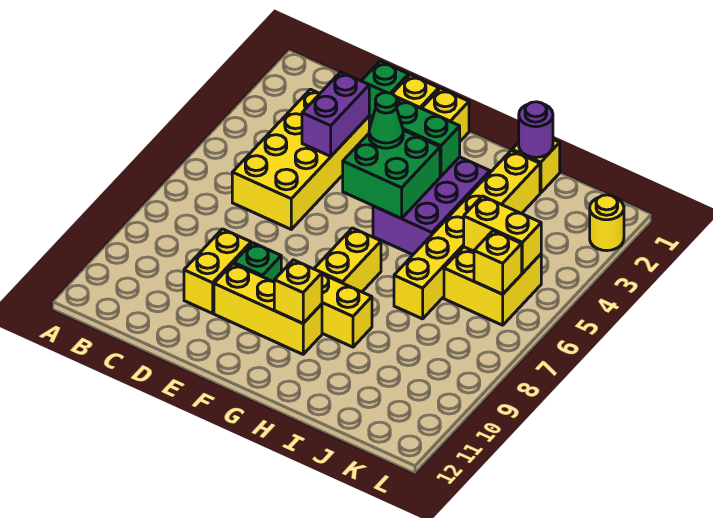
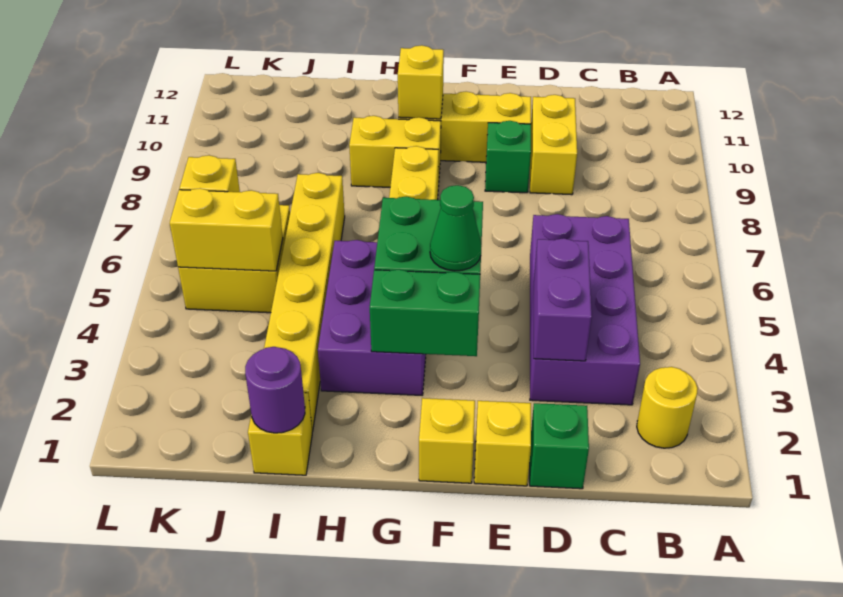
yellow brick C3:D6 level 1 -> purple brick C3:D6 level 1
yellow round brick L2 level 1 -> yellow round brick B2 level 1

